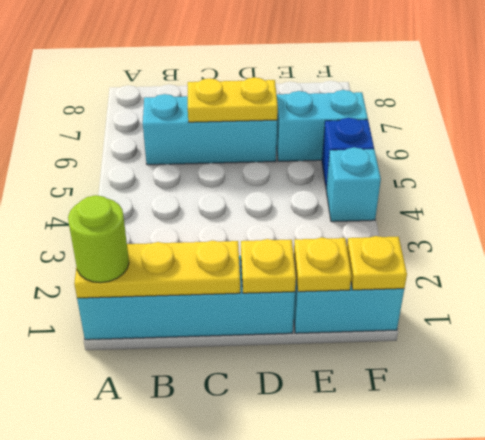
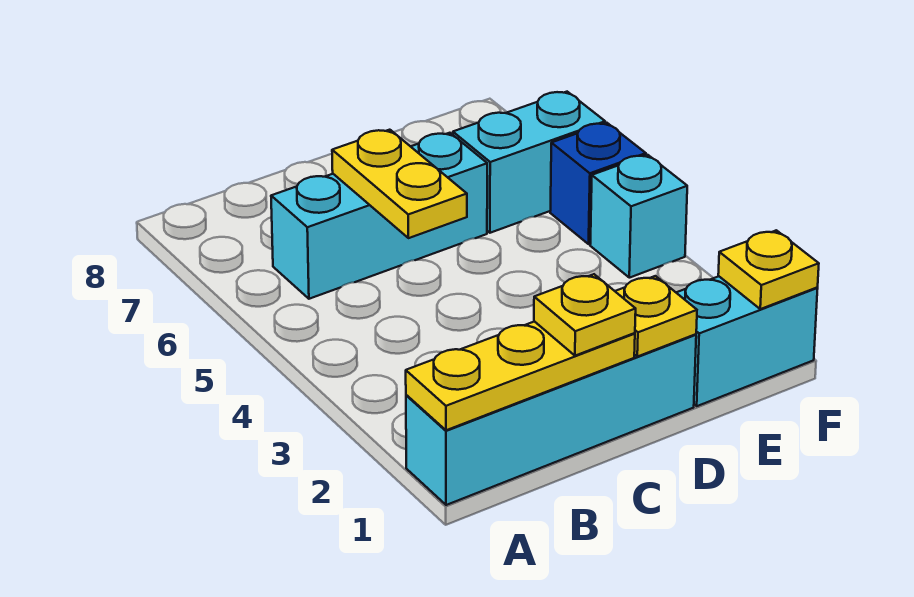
lime round brick A1 level 3 -> none
yellow plate C6:D6 level 2 -> yellow plate C5:C6 level 2
yellow plate E1 level 2 -> yellow plate C1 level 3

